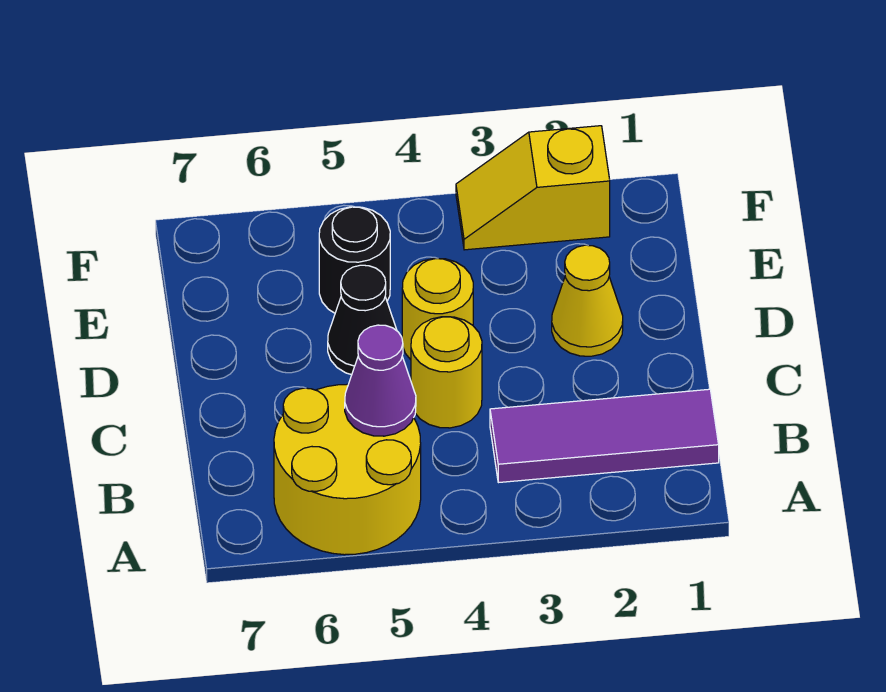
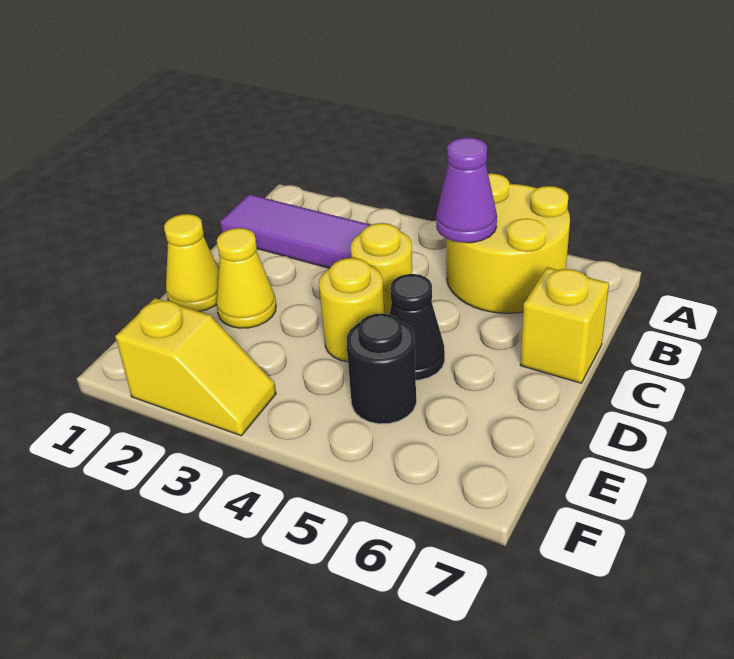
none -> yellow brick C7 level 1
none -> yellow cone D1 level 1

